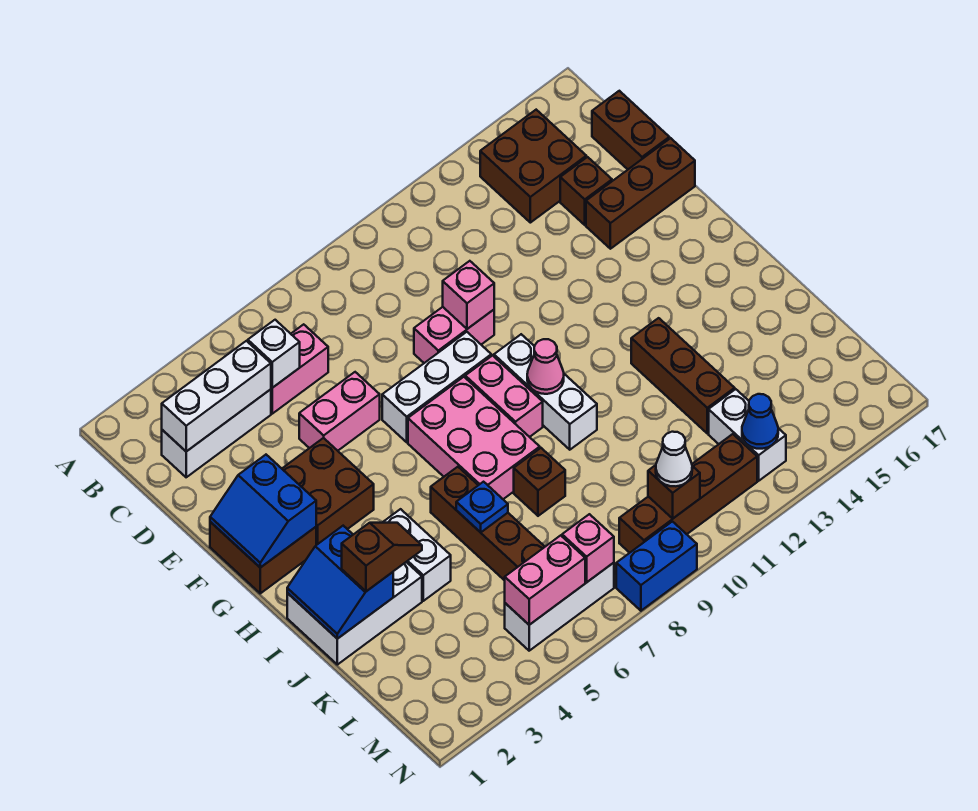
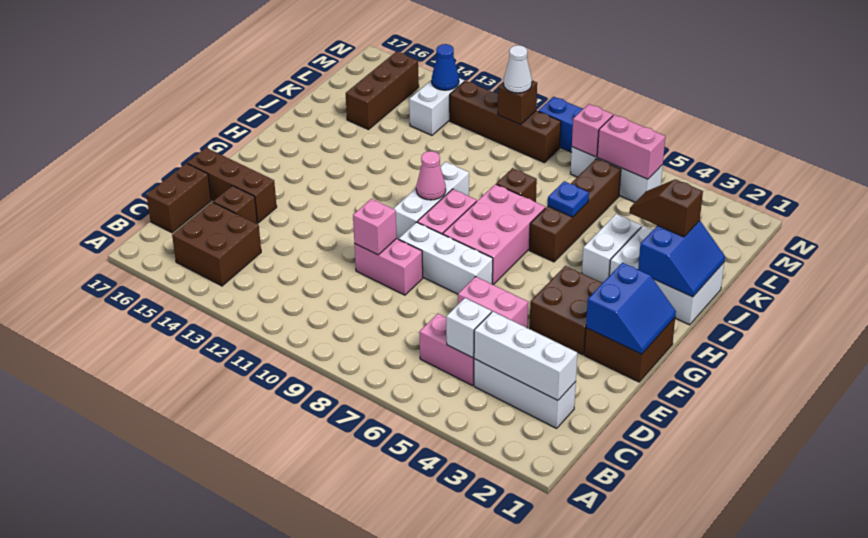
brown brick I13:K13 level 1 -> brown brick K15:M15 level 1

